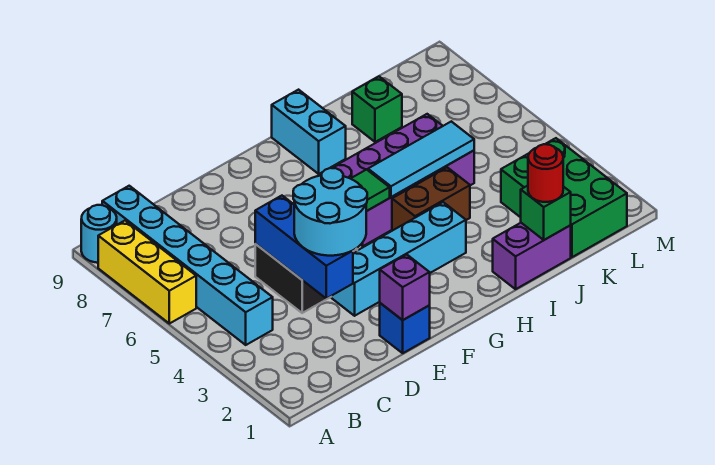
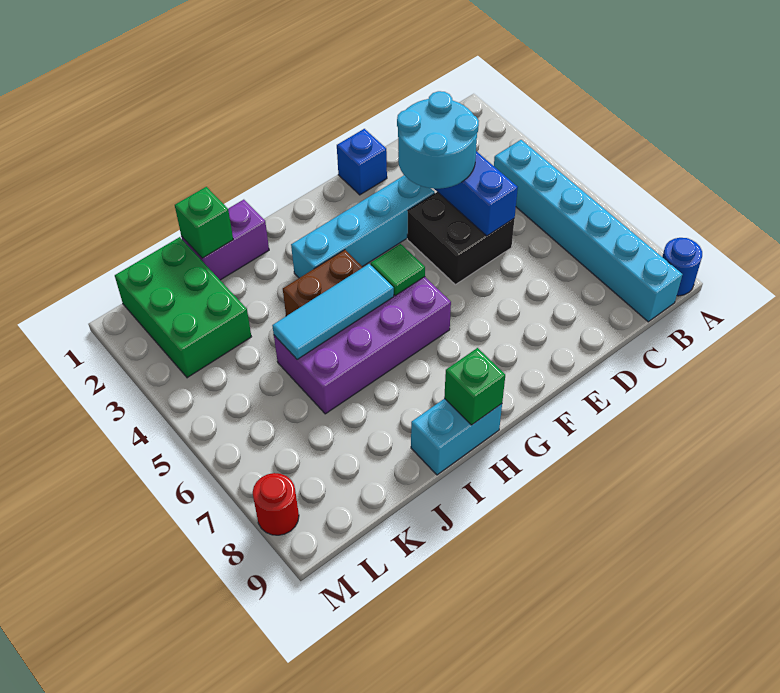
yellow brick A6:A8 level 1 -> none
cyan round brick A9 level 1 -> blue round brick A9 level 1
purple brick E1 level 2 -> none
cyan brick H8:H9 level 1 -> cyan brick H9:I9 level 1
red round brick J1 level 3 -> red round brick M8 level 1
green brick J8 level 1 -> green brick H9 level 2

